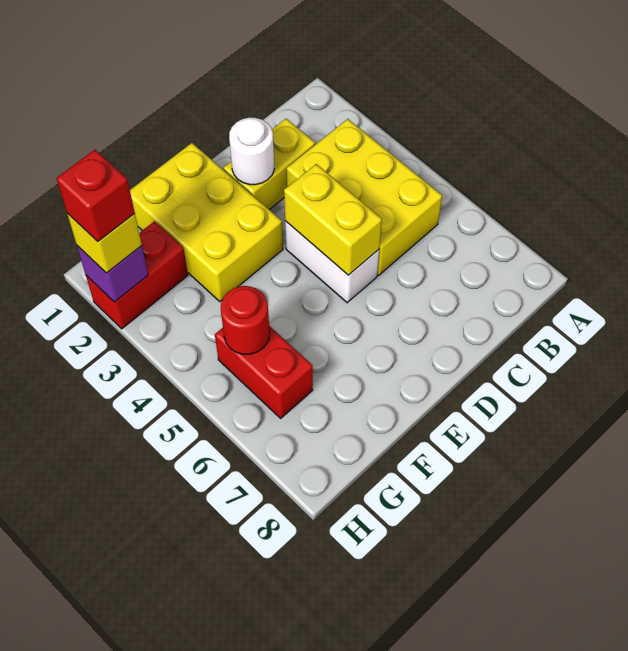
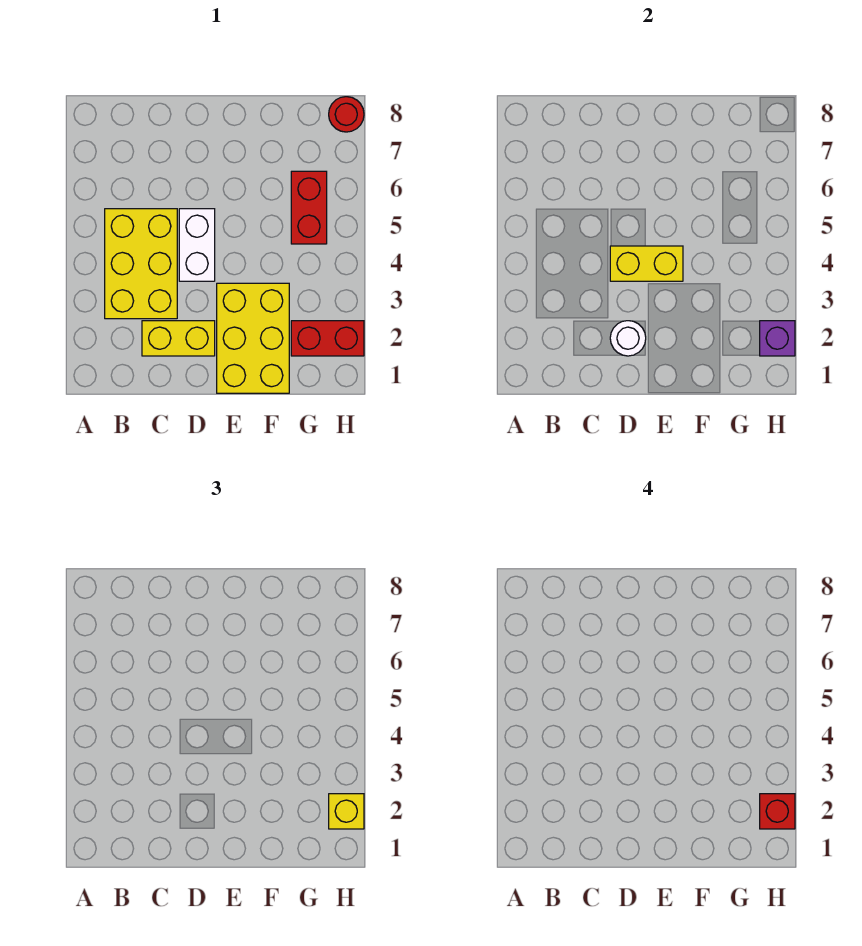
yellow brick D4:D5 level 2 -> yellow brick D4:E4 level 2
red round brick G5 level 2 -> red round brick H8 level 1

